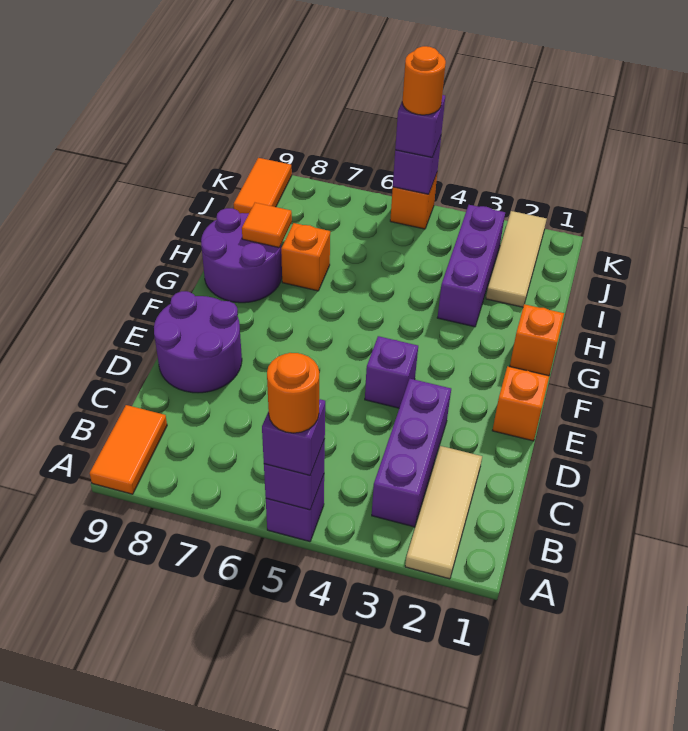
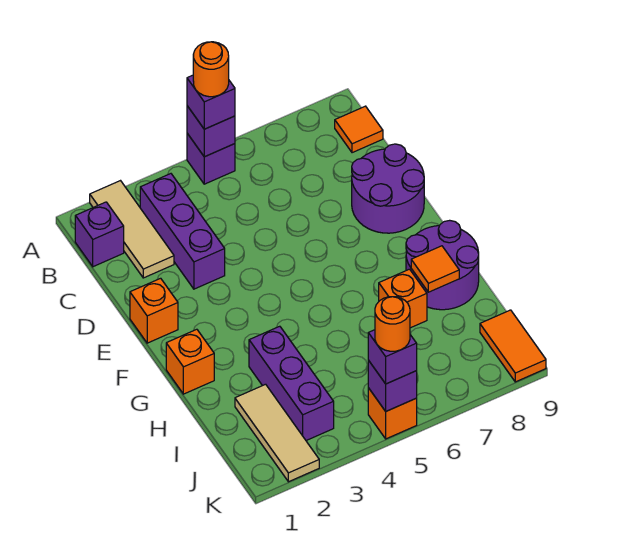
orange tile A9:B9 level 1 -> orange tile B9 level 1
purple brick E4 level 1 -> purple brick B1 level 1

